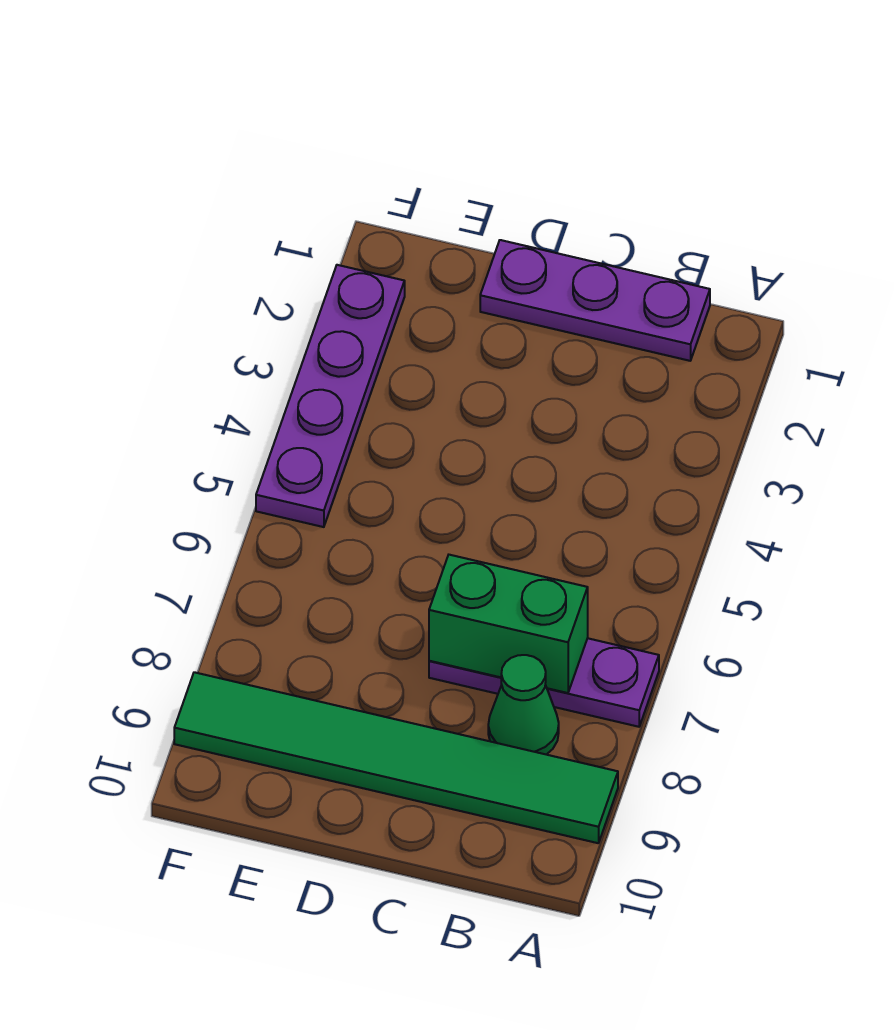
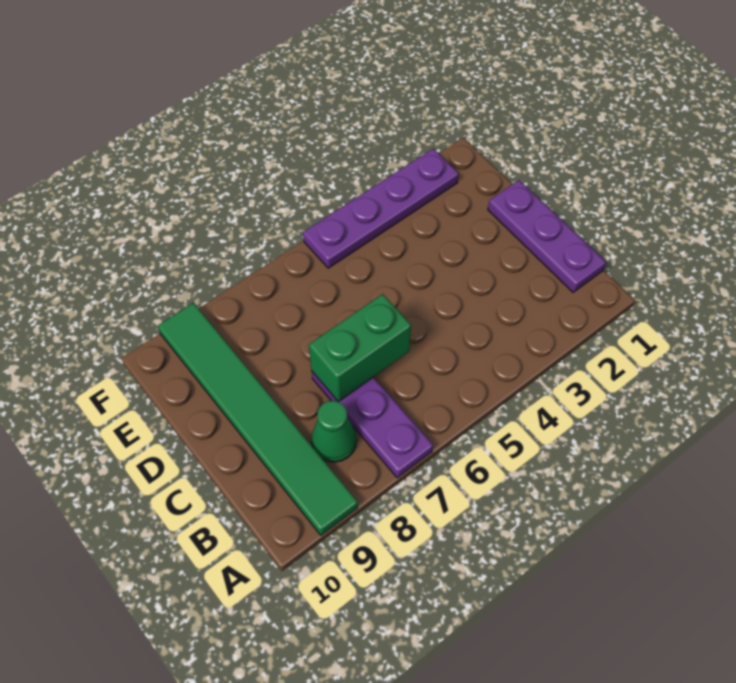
green brick B7:C7 level 2 -> green brick C6:C7 level 2

